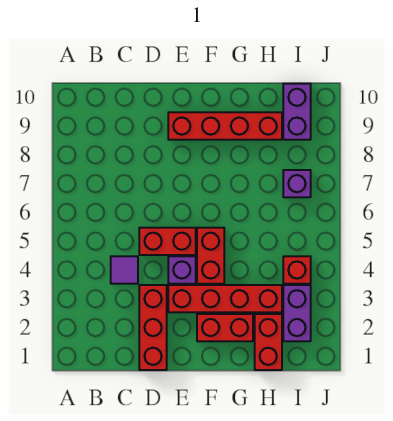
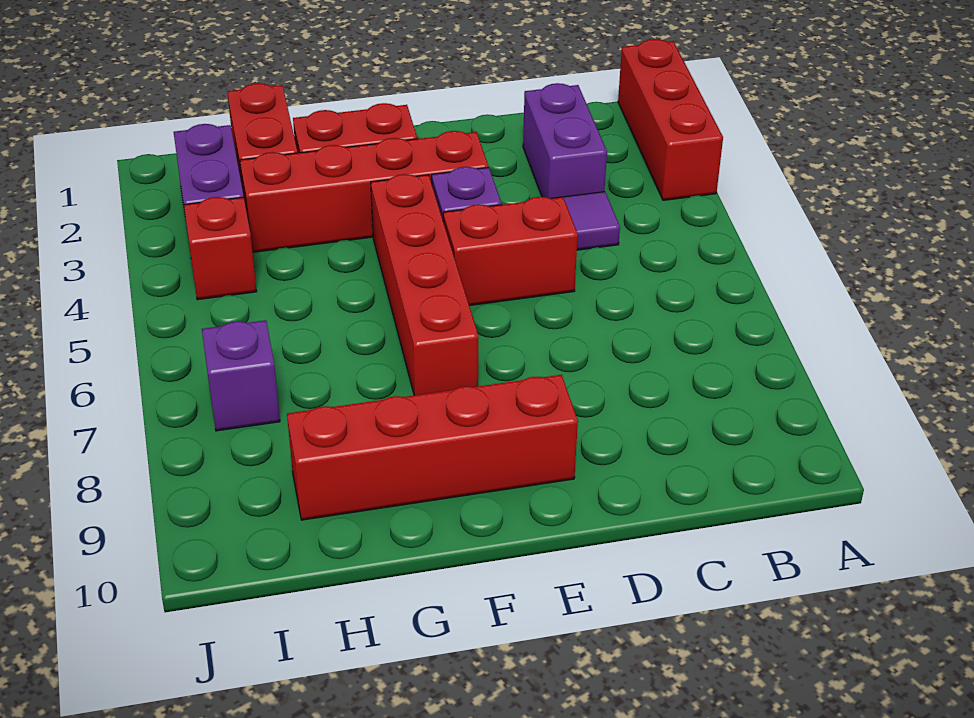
red brick D1:D3 level 1 -> red brick A1:A3 level 1
red brick F4:F5 level 1 -> red brick F4:F7 level 1
purple brick I9:I10 level 1 -> purple brick C2:C3 level 1

